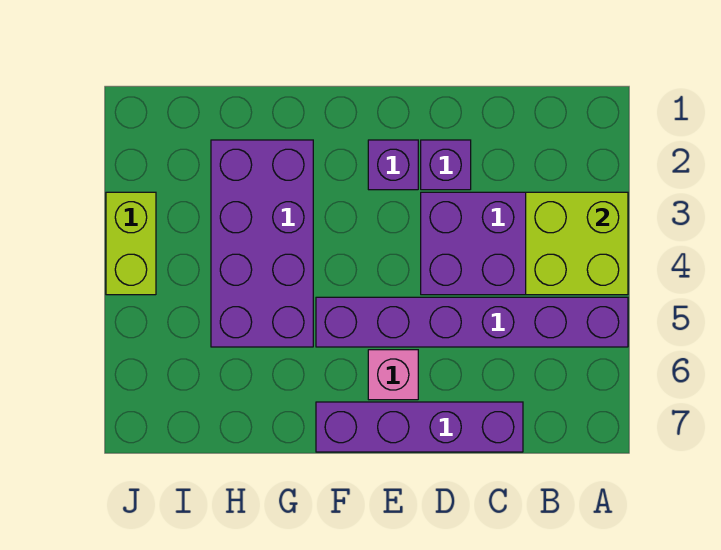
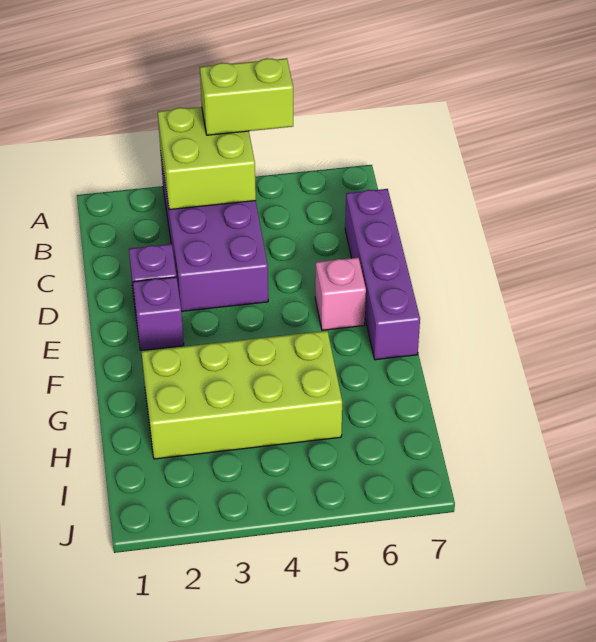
purple brick A5:F5 level 1 -> none
purple brick G2:H5 level 1 -> lime brick G2:H5 level 1
lime brick J3:J4 level 1 -> lime brick A4:A5 level 3

